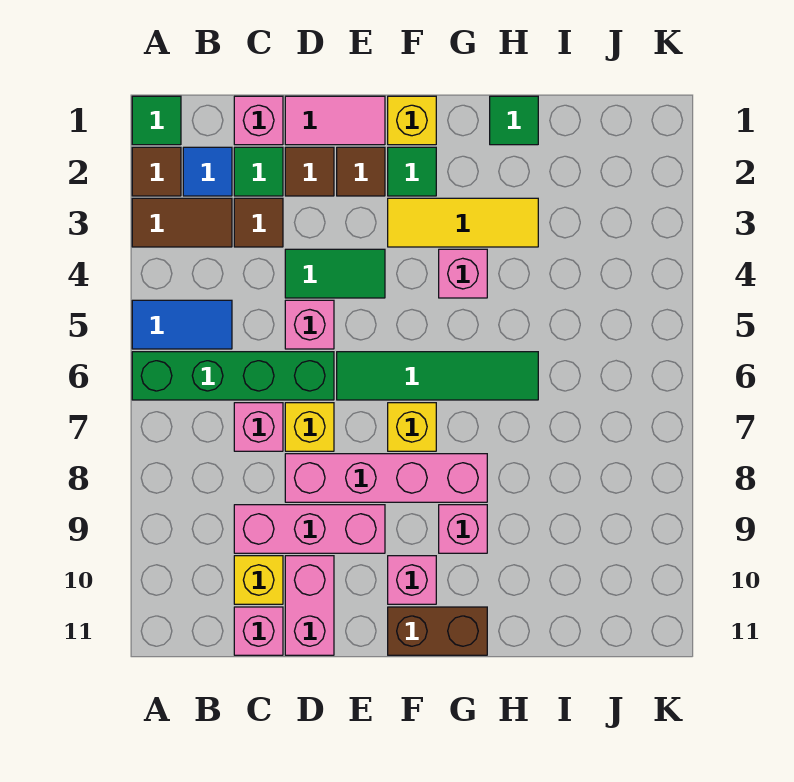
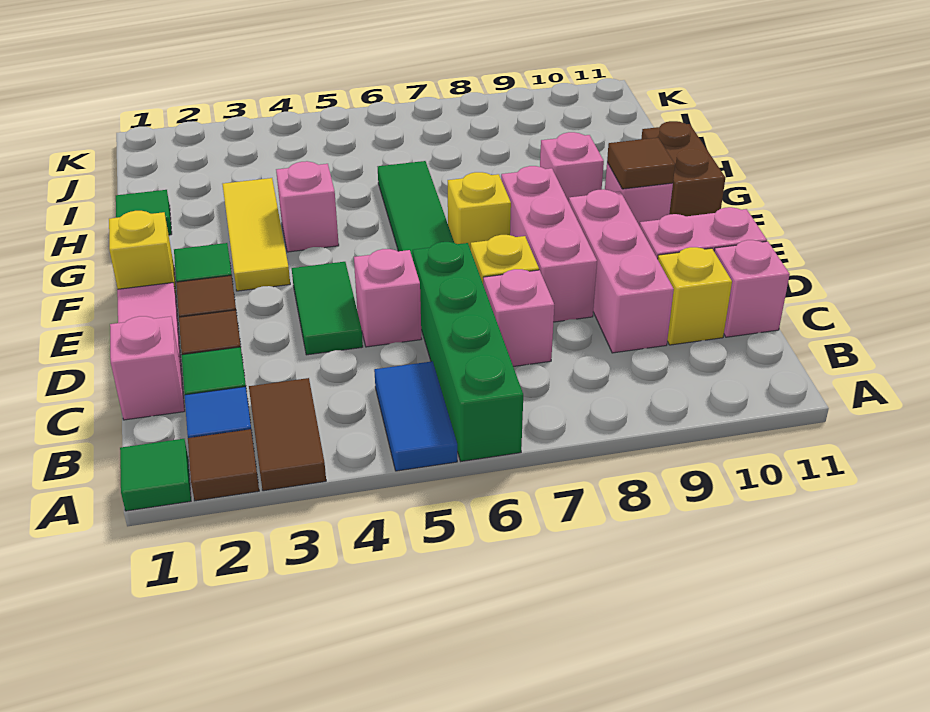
brown tile C3 level 1 -> brown tile F10 level 2
pink brick D8:G8 level 1 -> pink brick D8:F8 level 1

